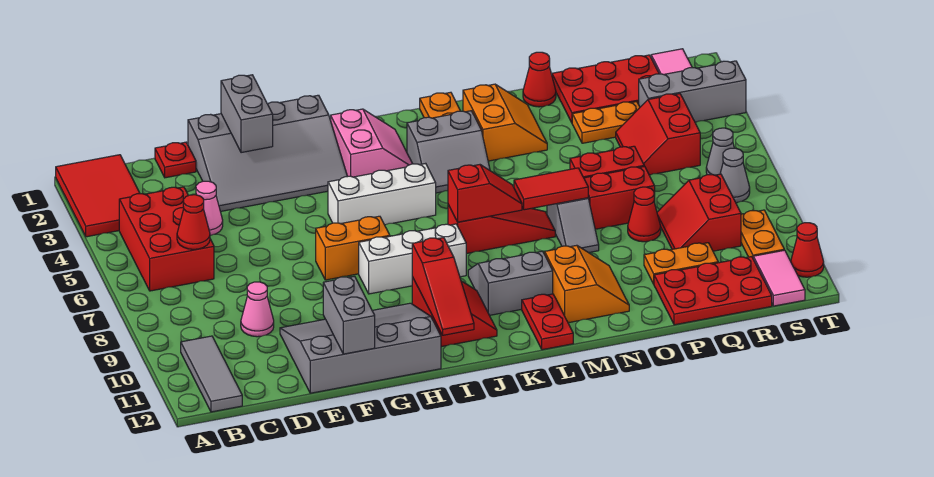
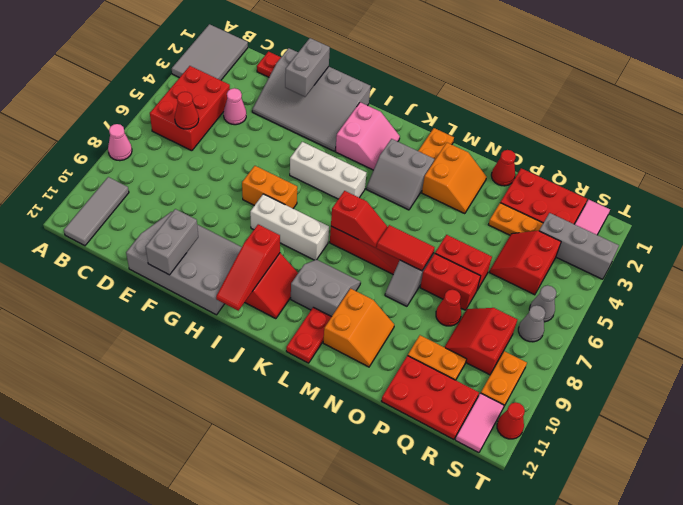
red tile A1:B3 level 1 -> grey tile A1:B3 level 1
pink cone D9 level 1 -> pink cone A8 level 1

